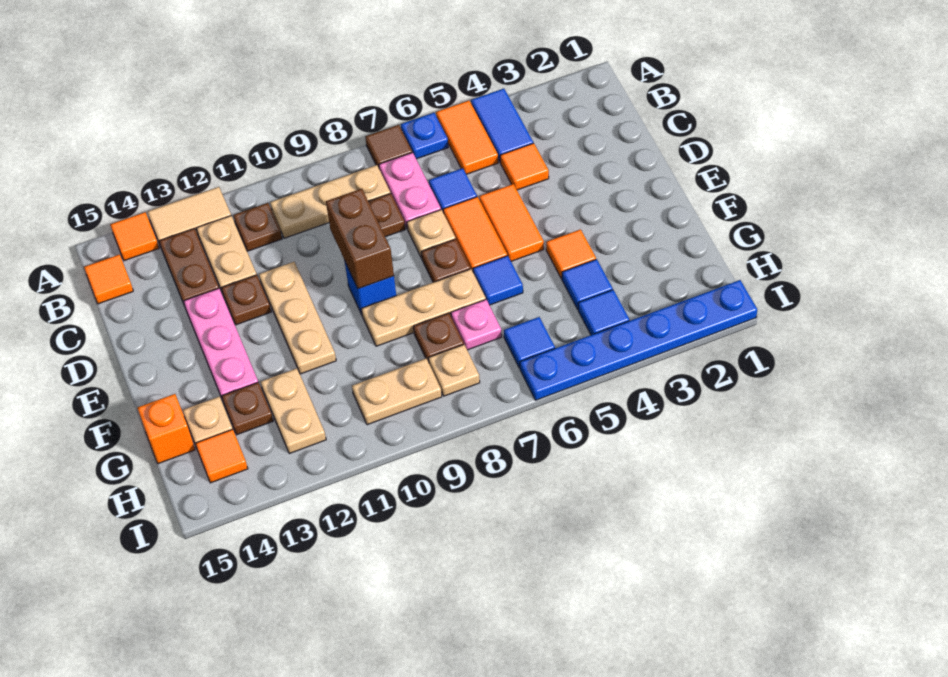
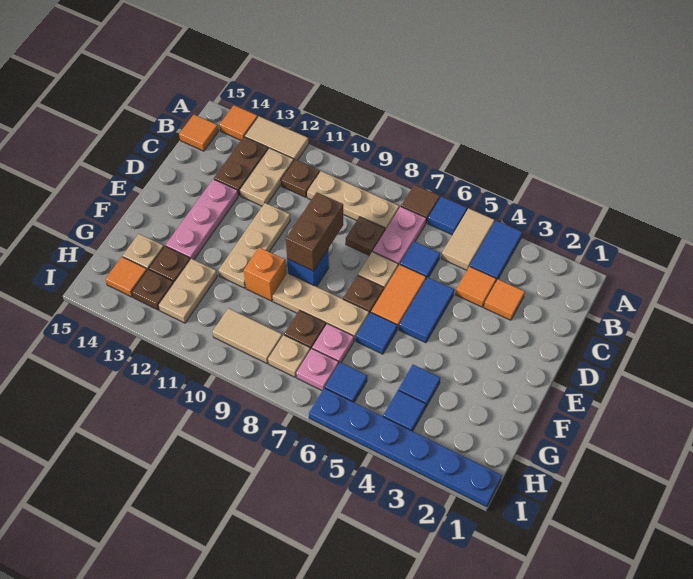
orange tile A5:B5 level 1 -> tan tile A5:B5 level 1
blue plate A6 level 1 -> blue tile A6 level 1
orange tile D5:E5 level 1 -> blue tile D5:E5 level 1
brown plate D12 level 1 -> brown plate H13 level 1
orange tile F4 level 1 -> orange tile C3 level 1
orange brick G15 level 1 -> orange brick F10 level 1
none -> pink plate H7 level 1
tan plate H9:H10 level 1 -> tan tile H9:H10 level 1

